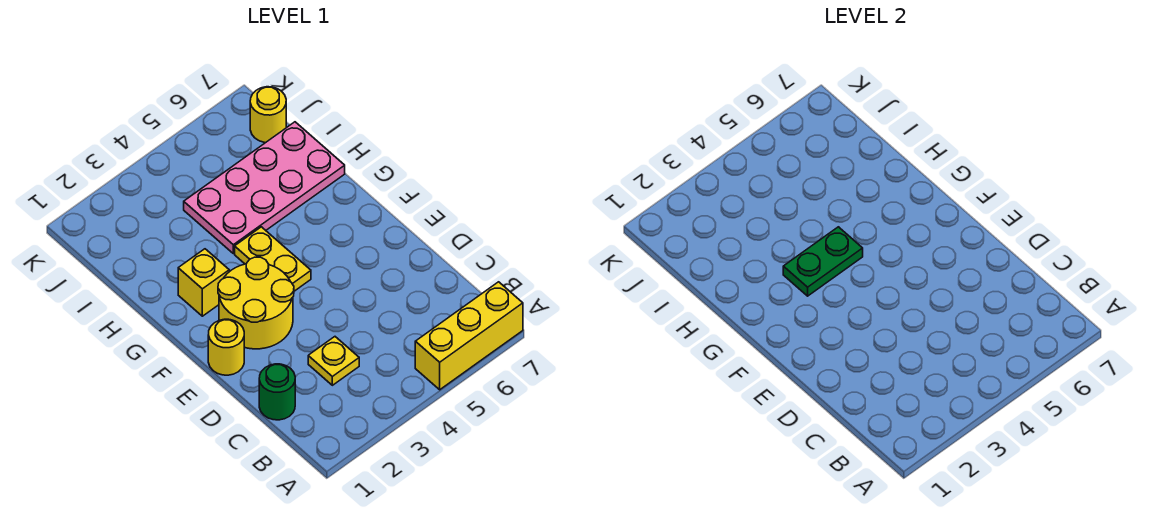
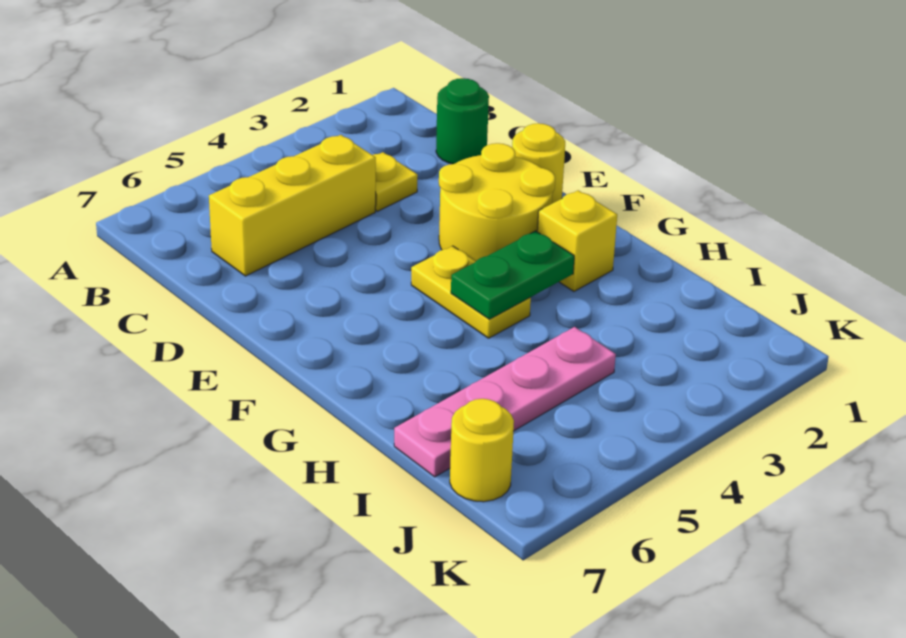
yellow brick A5:A7 level 1 -> yellow brick C4:C6 level 1
pink plate H4:I7 level 1 -> pink plate I4:I7 level 1

